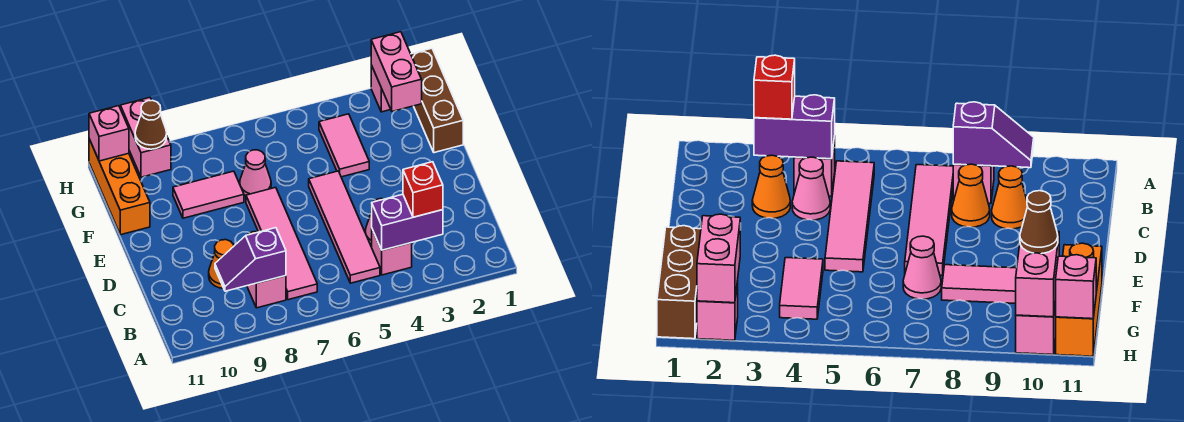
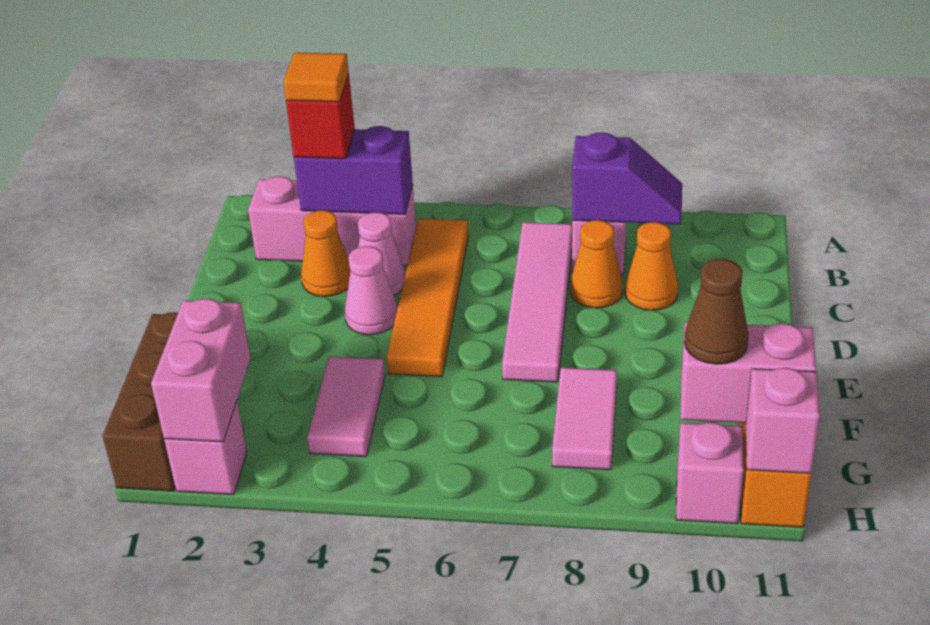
none -> orange tile B3 level 4
pink brick B4 level 1 -> pink brick B2:B4 level 1
pink tile B5:E5 level 1 -> orange tile B5:E5 level 1
pink cone F7 level 1 -> pink cone D4 level 1
pink tile F8:F9 level 1 -> pink tile F8:G8 level 1
pink brick G10:H10 level 2 -> pink brick G10:G11 level 2

